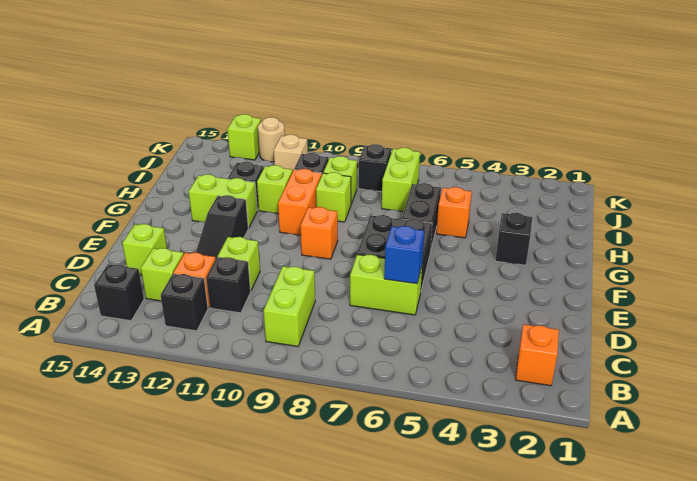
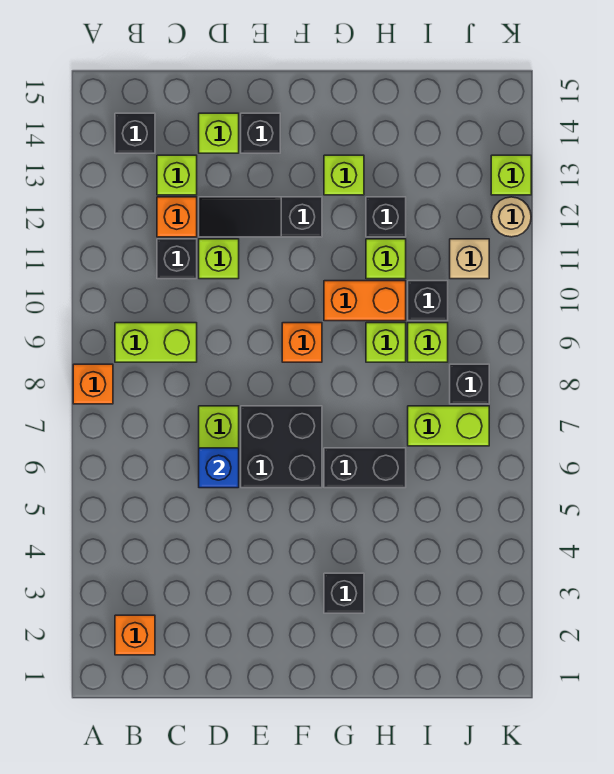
black brick B12 level 1 -> black brick E14 level 1
lime brick G12:G13 level 1 -> lime brick G13 level 1
orange brick H5 level 1 -> orange brick A8 level 1

